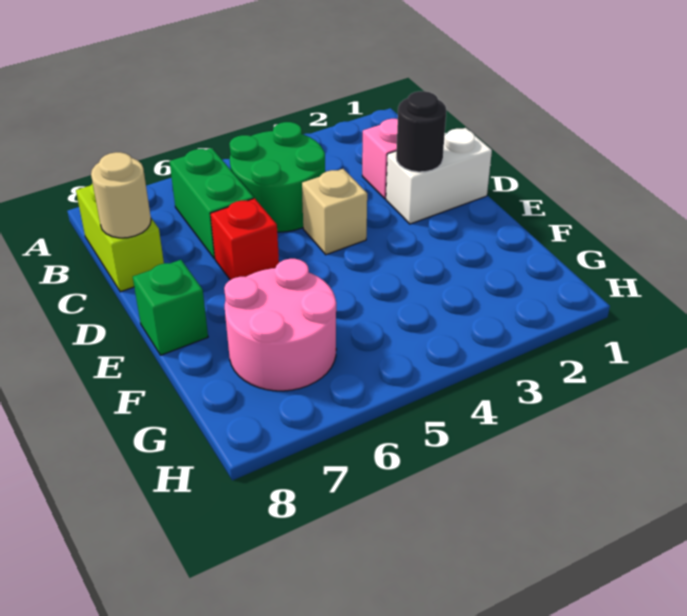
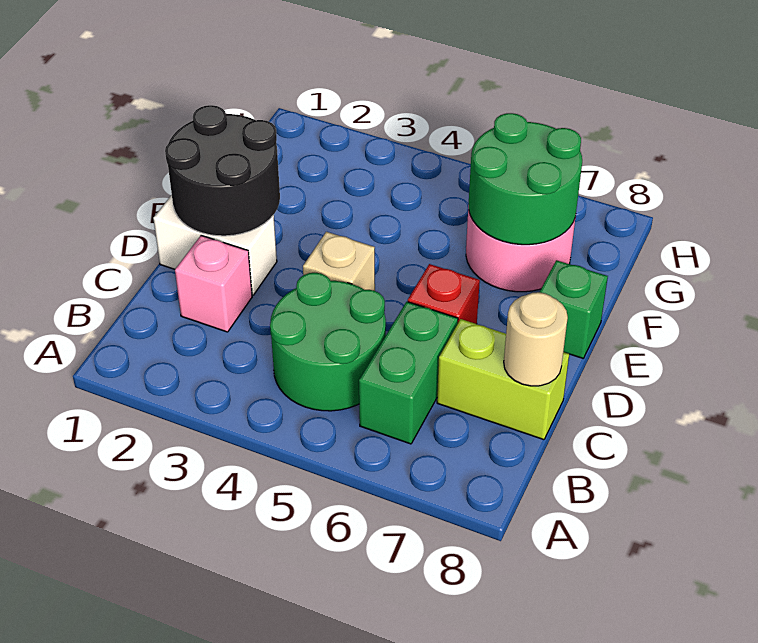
lime brick B8:C8 level 1 -> lime brick C7:C8 level 1
black round brick D2 level 2 -> black round brick D1:E2 level 2
none -> green round brick F6:G7 level 2

